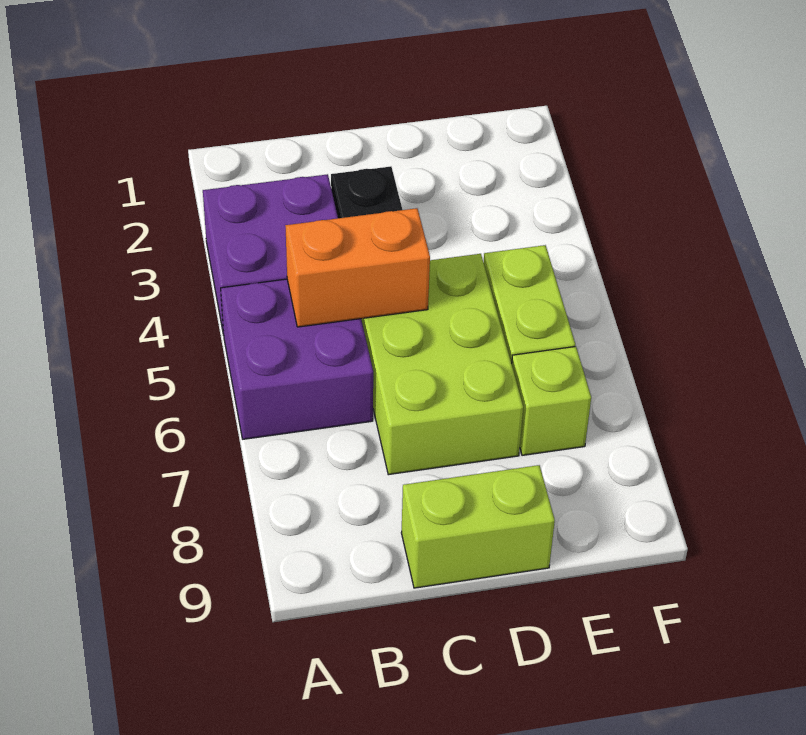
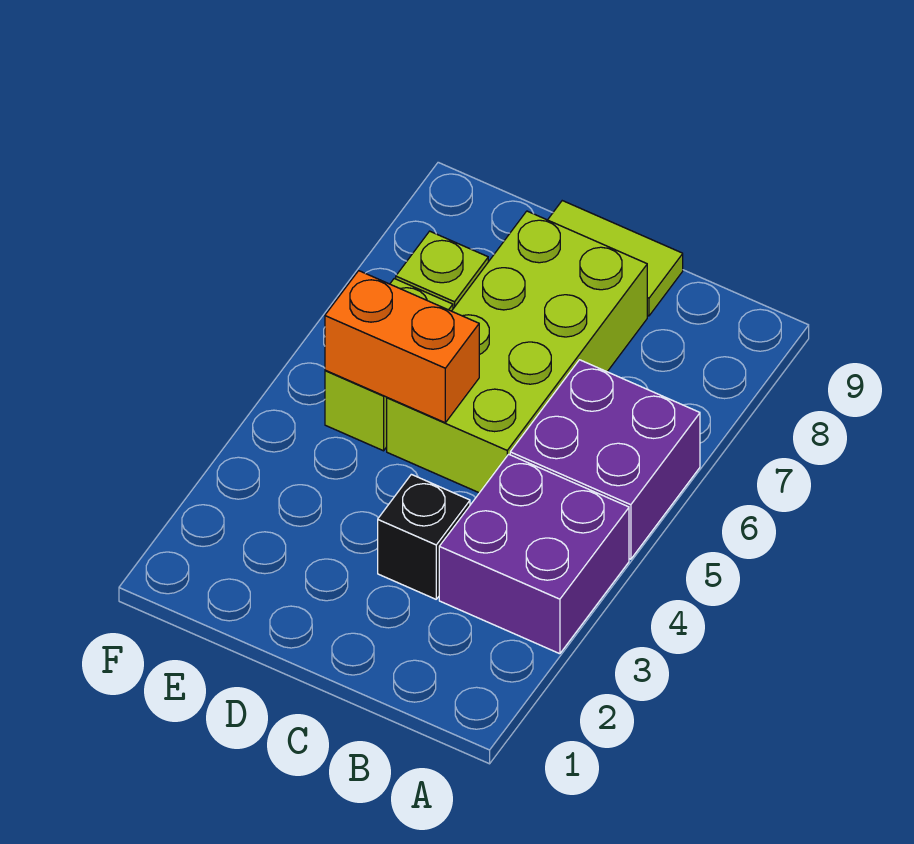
orange brick B5:C5 level 2 -> orange brick D5:E5 level 2
lime brick C5:D7 level 1 -> lime brick C5:D8 level 1
lime brick C9:D9 level 1 -> lime tile C9:D9 level 1

